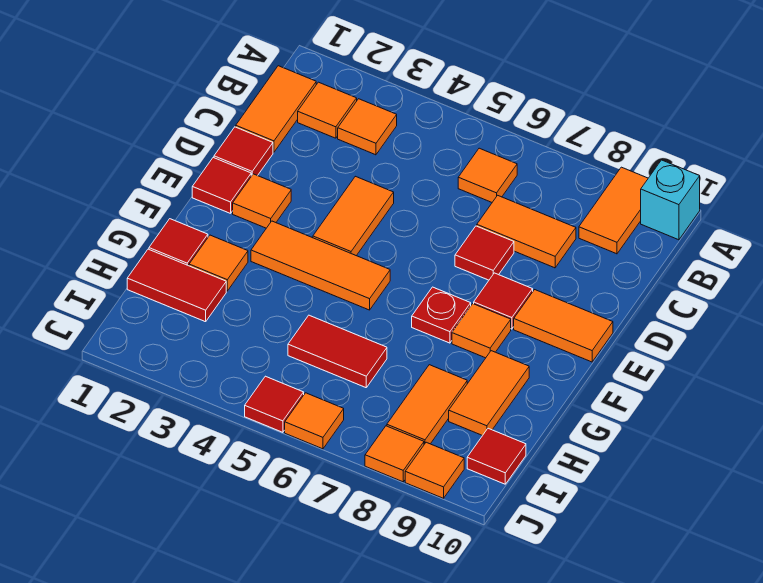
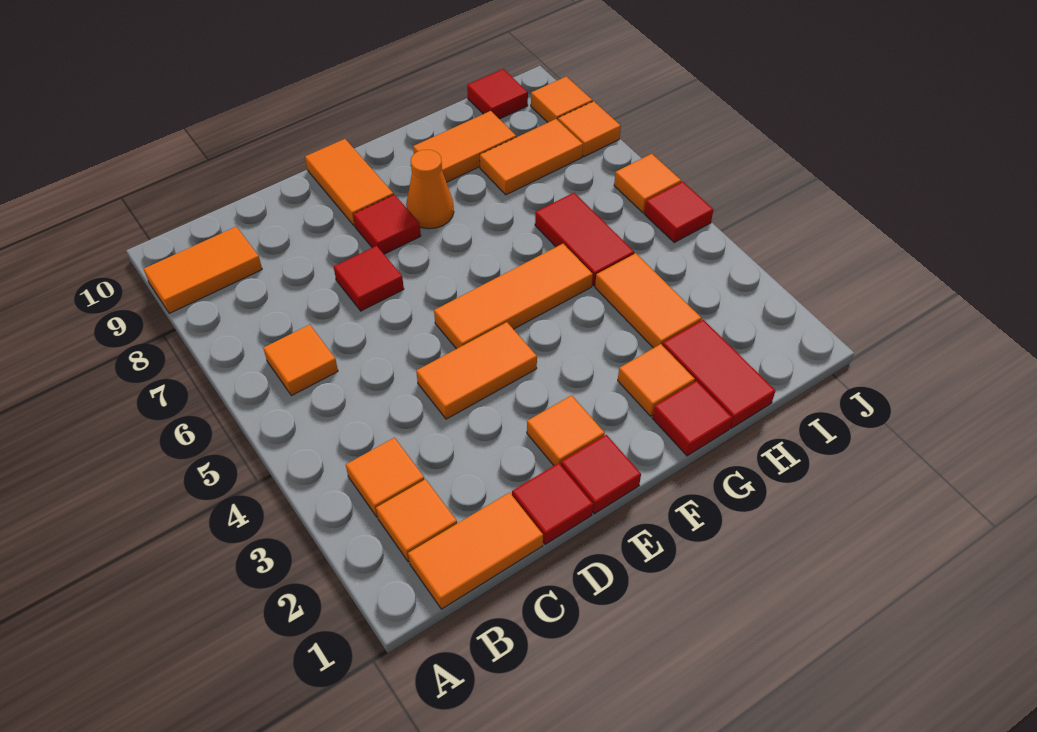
cyan brick A10 level 1 -> none
orange tile C7:C8 level 1 -> orange tile H3:H4 level 1
orange tile F3:F5 level 1 -> orange tile E5:G5 level 1
red plate F7 level 1 -> none
orange tile F8 level 1 -> orange cone F8 level 1

